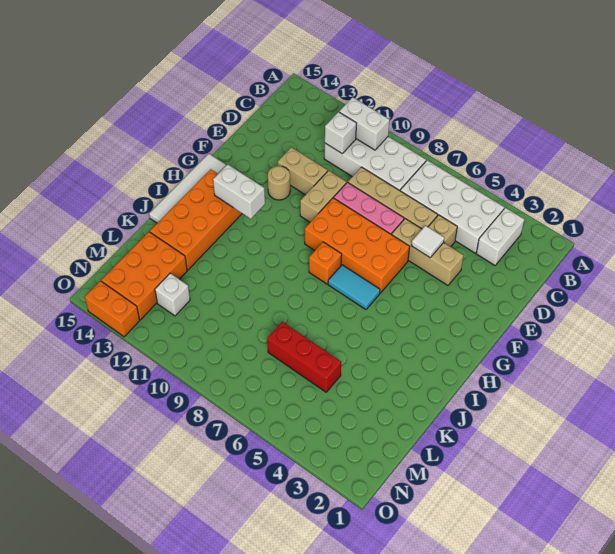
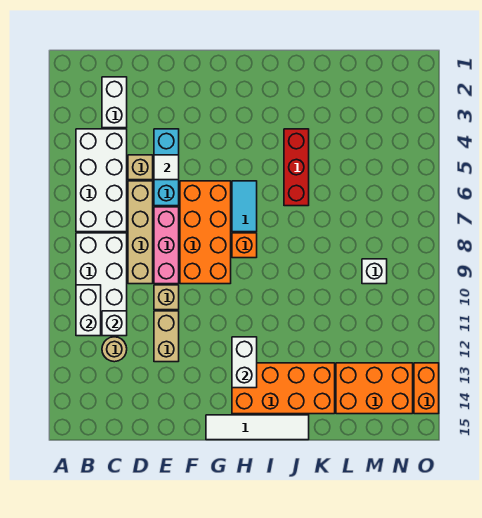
white brick B3:C3 level 1 -> white brick C2:C3 level 1
tan brick E4:E6 level 1 -> cyan brick E4:E6 level 1
tan brick E10:F10 level 1 -> tan brick E10 level 1
tan round brick F12 level 1 -> tan round brick C12 level 1
red brick L5:L7 level 1 -> red brick J4:J6 level 1
white brick M12 level 1 -> white brick M9 level 1

